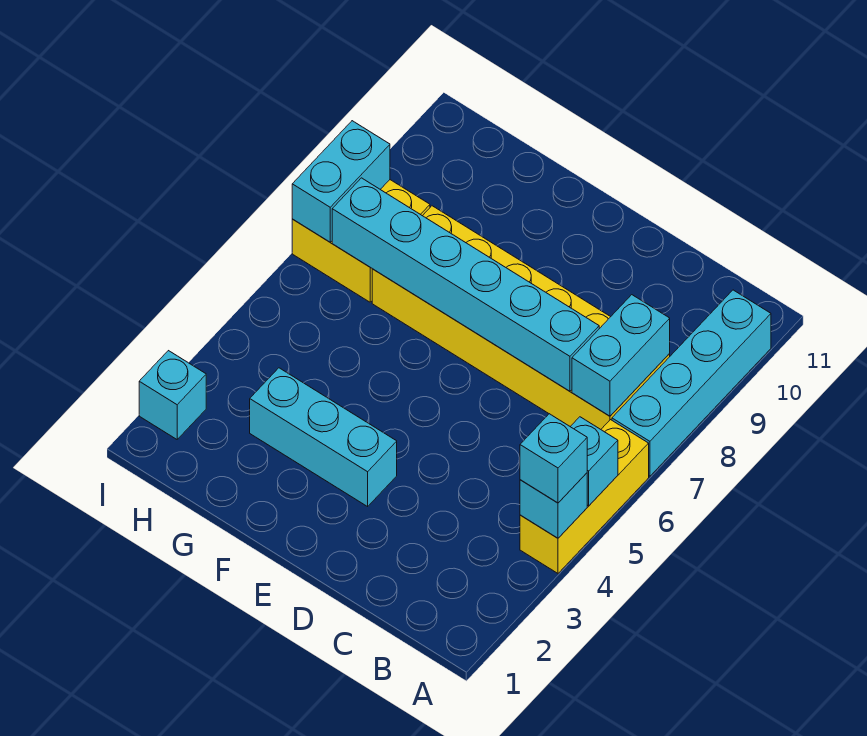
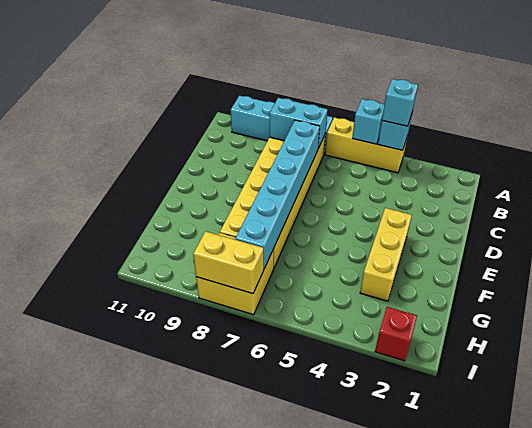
cyan brick E3:G3 level 1 -> yellow brick E3:G3 level 1
cyan brick I2 level 1 -> red brick I2 level 1
cyan brick I7:I8 level 2 -> yellow brick I7:I8 level 2

